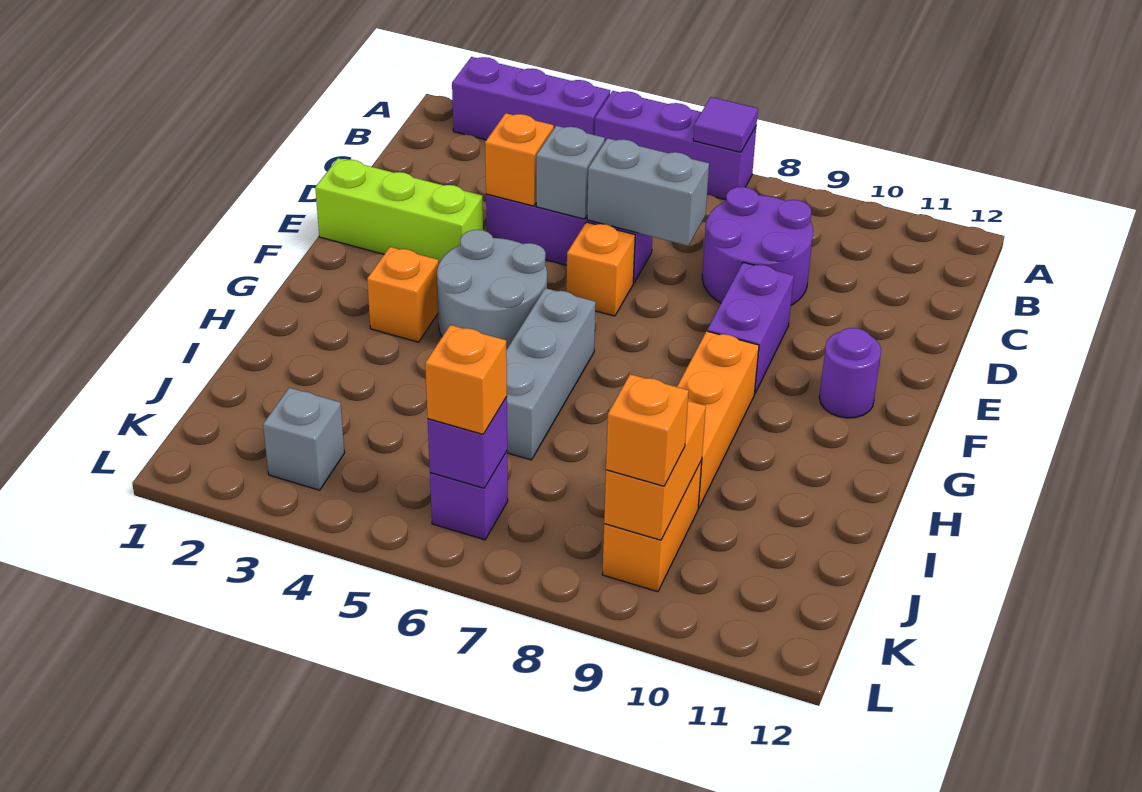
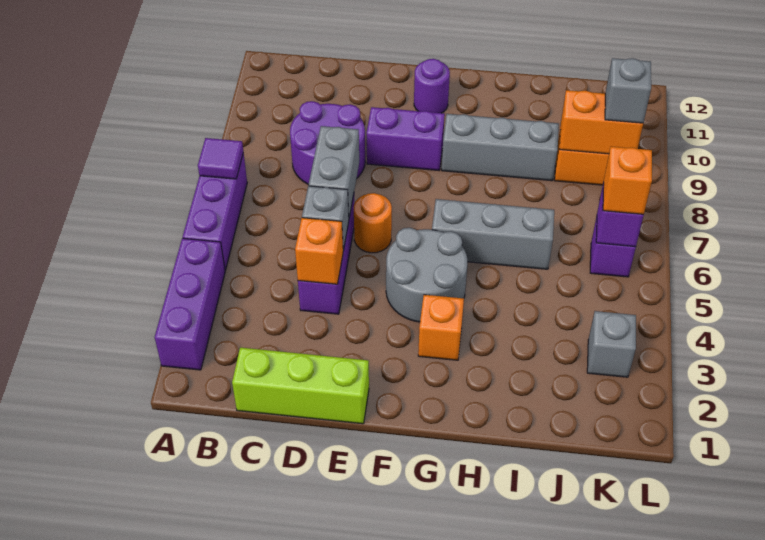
lime brick E1:E3 level 1 -> lime brick C1:E1 level 1
orange brick E6 level 1 -> orange round brick E6 level 1
orange brick G9:I9 level 1 -> grey brick G9:I9 level 1
orange brick K9 level 3 -> grey brick K9 level 3

